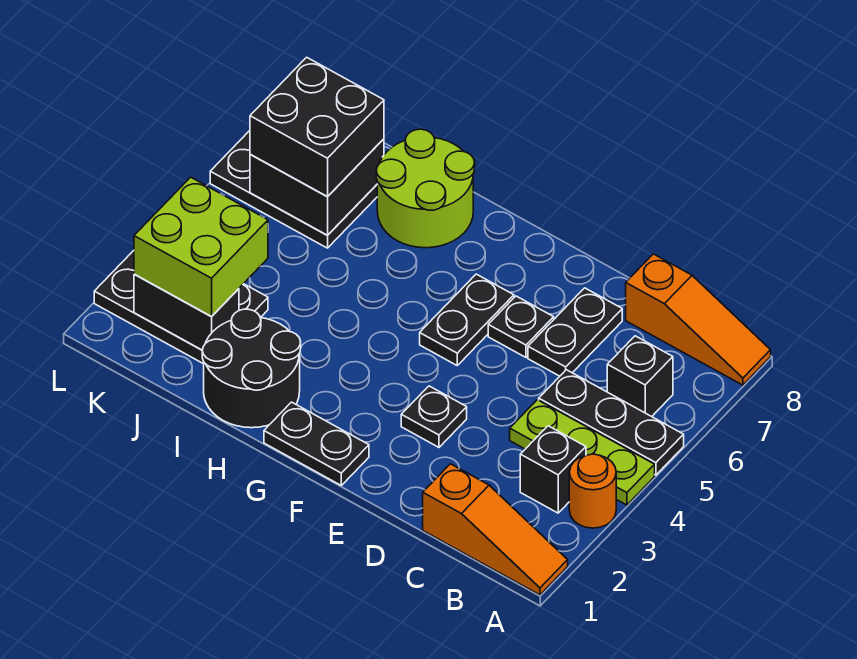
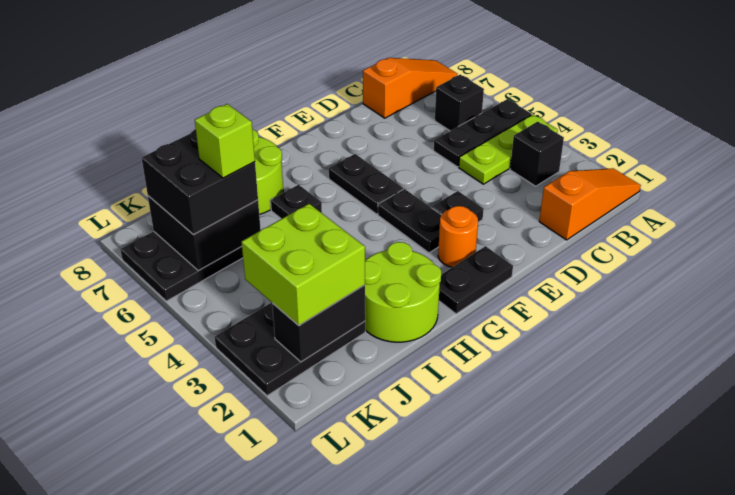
orange round brick A3 level 1 -> orange round brick F2 level 1
black plate D6:D7 level 1 -> black plate F3:F4 level 1
black plate E6 level 1 -> black plate H6 level 1
black round brick H1:I2 level 1 -> lime round brick H1:I2 level 1
none -> lime brick J6 level 4

